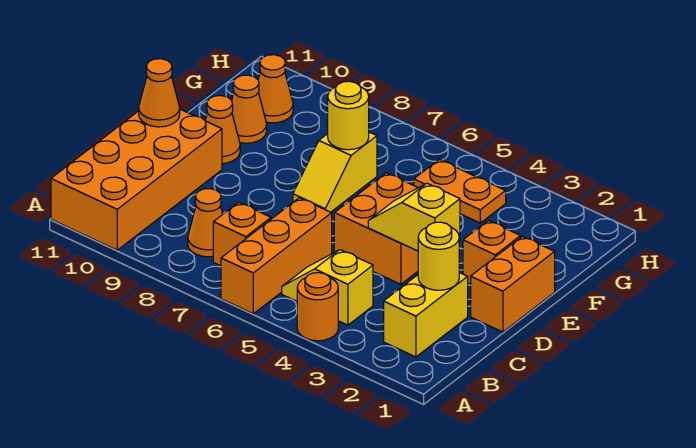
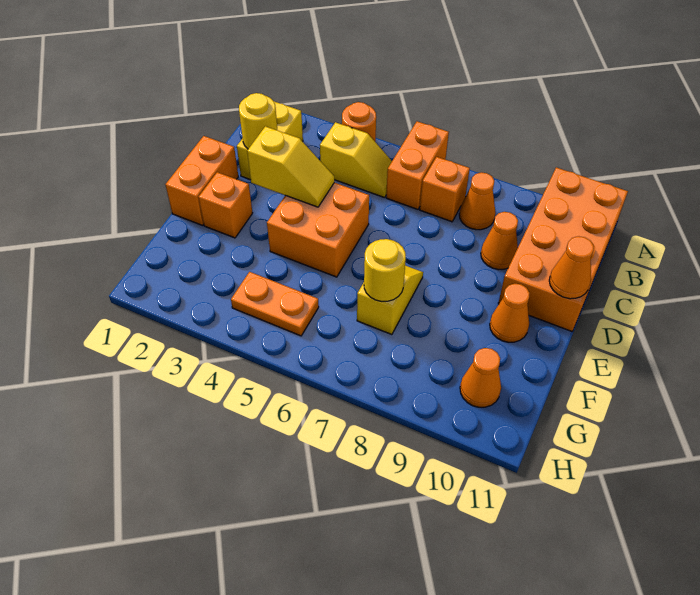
orange brick A6:C6 level 1 -> orange brick A6:B6 level 1
orange cone F10 level 1 -> orange cone C9 level 1

